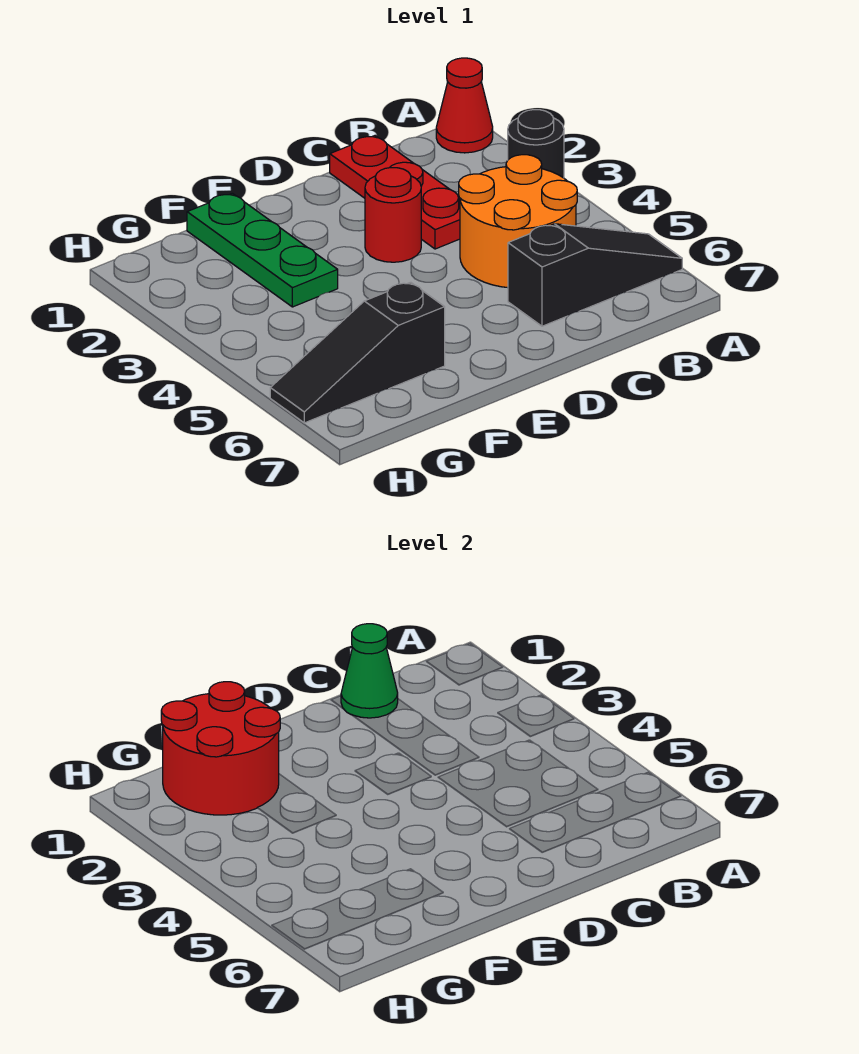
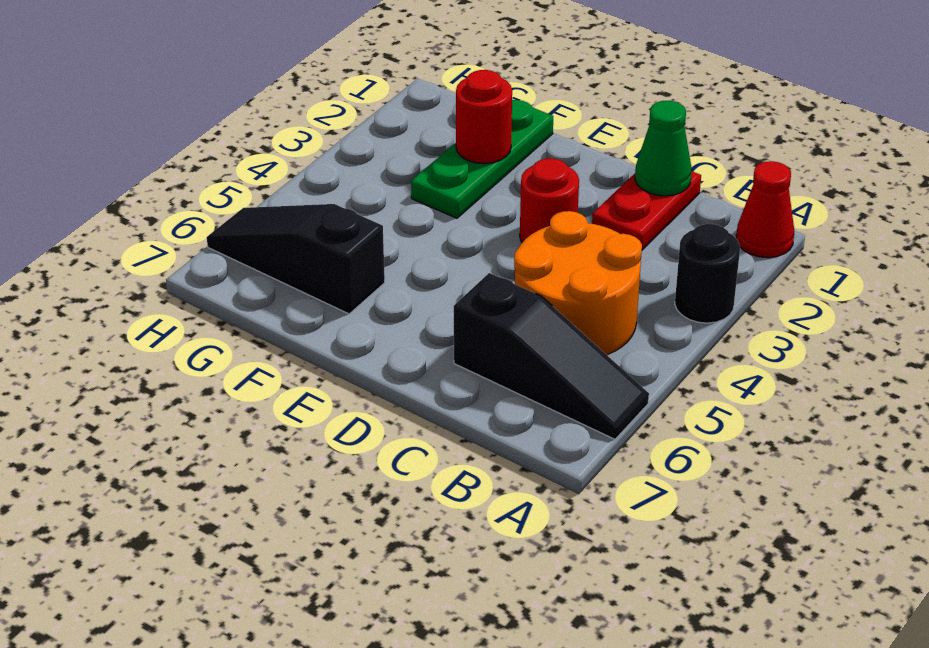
red plate C1:C3 level 1 -> red plate C1:C2 level 1
red round brick F1:G2 level 2 -> red round brick F2 level 2

